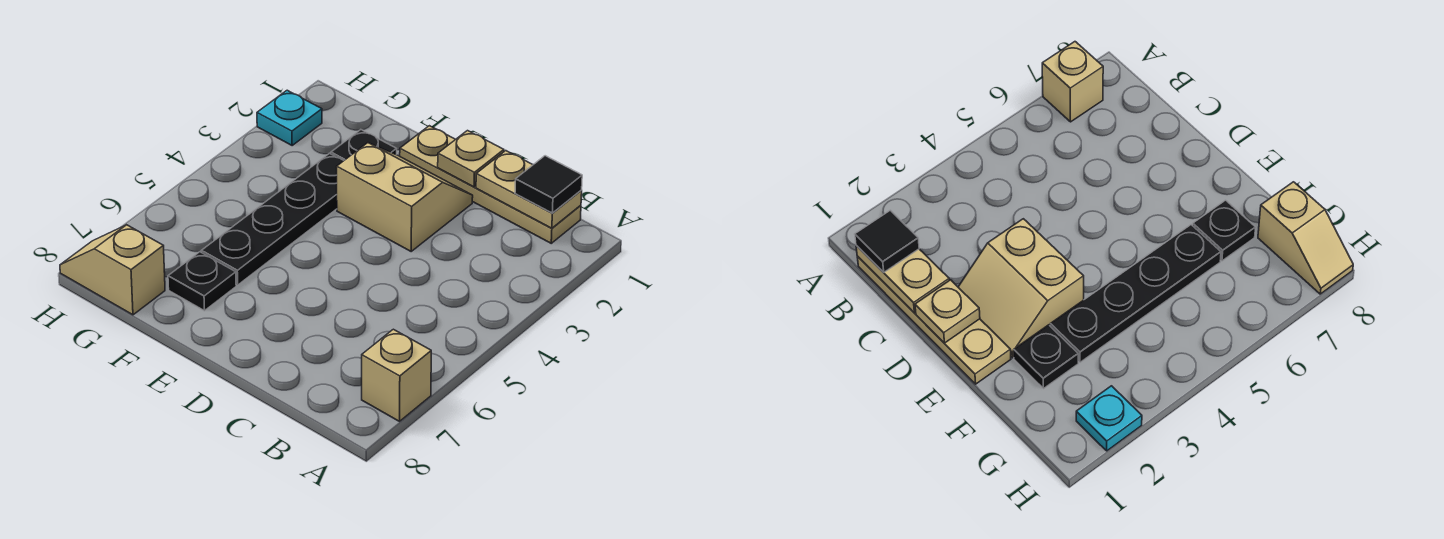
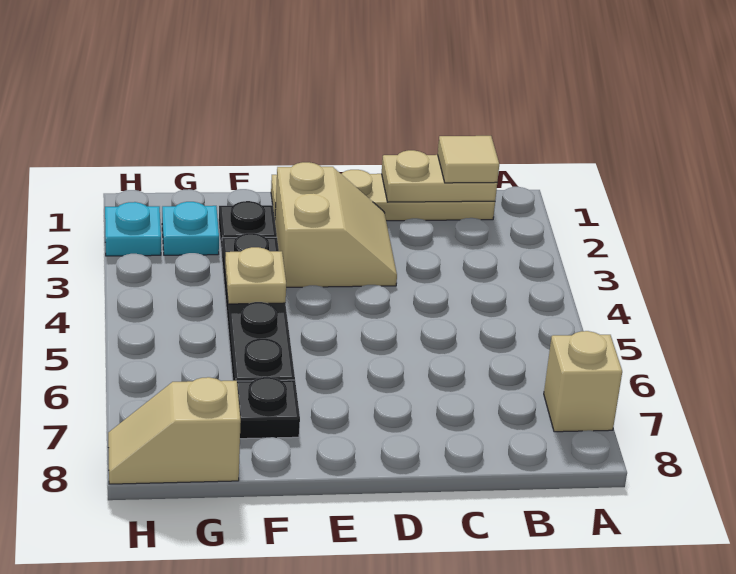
black tile B1 level 3 -> tan tile B1 level 3
tan plate D1 level 2 -> tan plate F4 level 2
tan slope D2:E3 level 1 top 3 -> tan slope D2:E3 level 1 top E
none -> cyan plate G2 level 1

